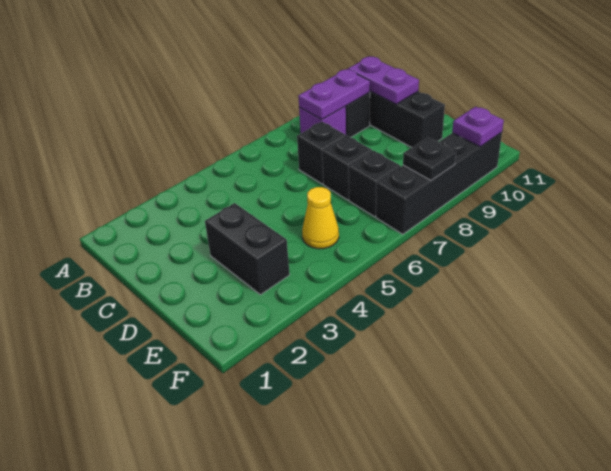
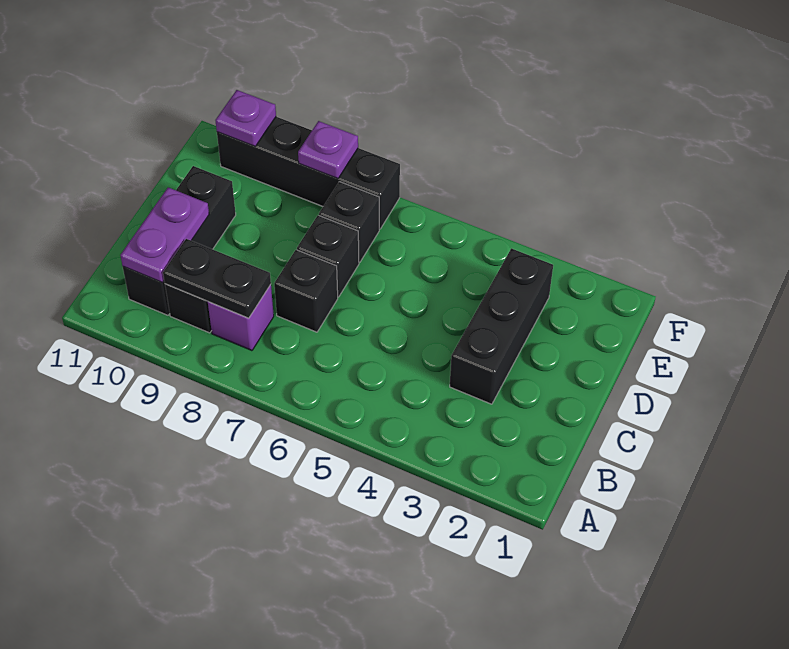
purple plate B8:B9 level 2 -> black plate B8:B9 level 2
black brick D3:E3 level 1 -> black brick C3:E3 level 1
yellow cone E5 level 1 -> none
black plate F8 level 2 -> purple plate F8 level 2

